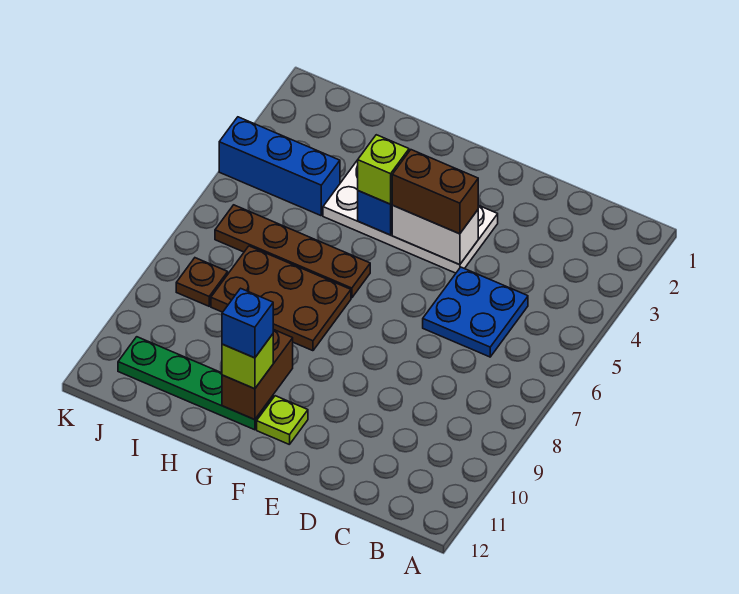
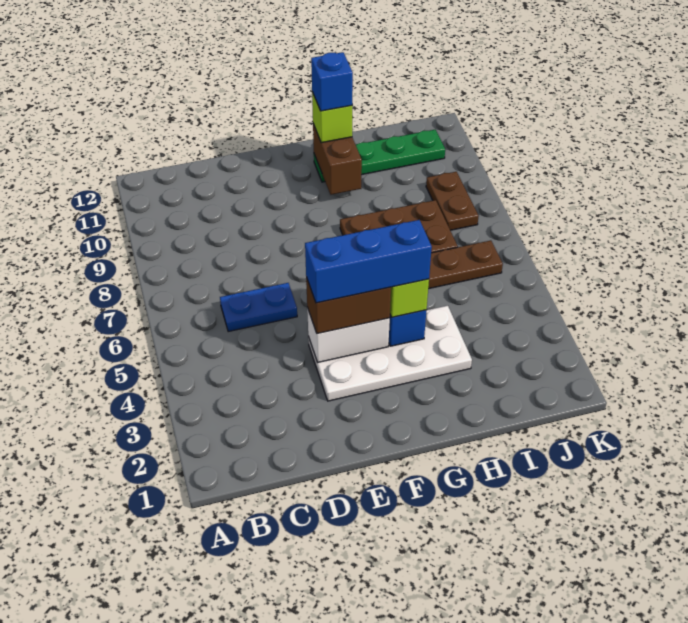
blue plate C5:D6 level 1 -> blue plate C6:D6 level 1
lime plate F11 level 1 -> none
blue brick I4:K4 level 1 -> blue brick E4:G4 level 4
brown plate J8 level 1 -> brown plate J8:J9 level 1

